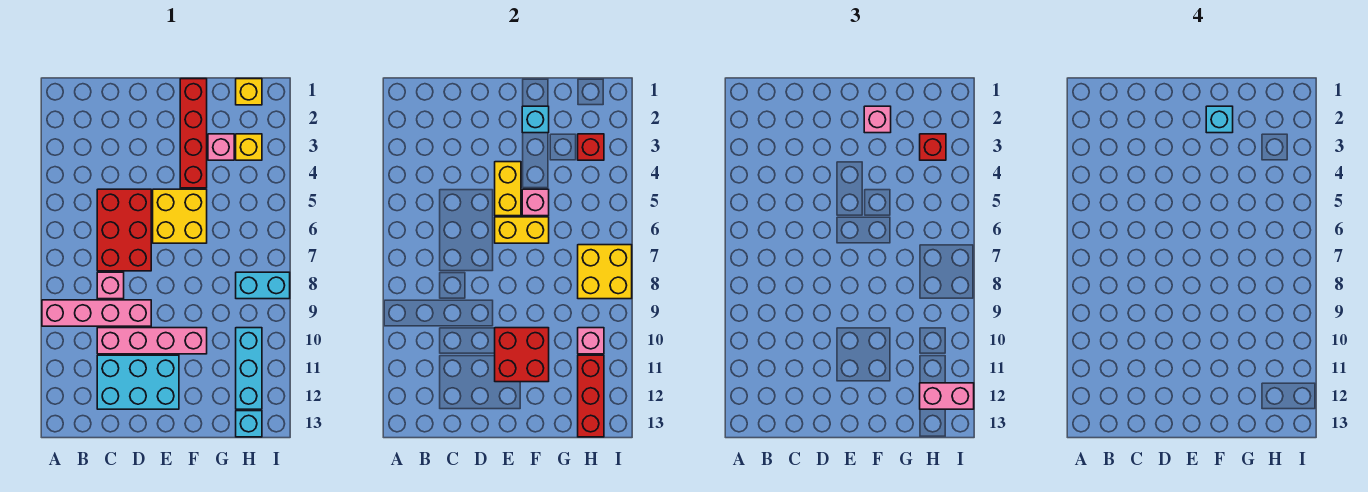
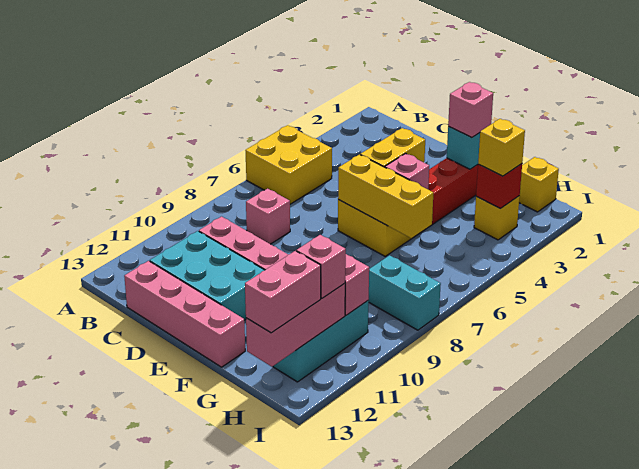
pink brick A9:D9 level 1 -> pink brick C13:F13 level 1
red brick C5:D7 level 1 -> none
yellow brick E6:F6 level 2 -> yellow brick E6:G6 level 2
red brick E10:F11 level 2 -> none
cyan brick F2 level 4 -> none
pink brick G3 level 1 -> pink brick H11 level 3
red brick H3 level 3 -> yellow brick H3 level 3
yellow brick H7:I8 level 2 -> yellow brick A5:B6 level 1
red brick H11:H13 level 2 -> pink brick H11:H13 level 2
pink brick H12:I12 level 3 -> pink brick H12:H13 level 3
cyan brick H13 level 1 -> none

